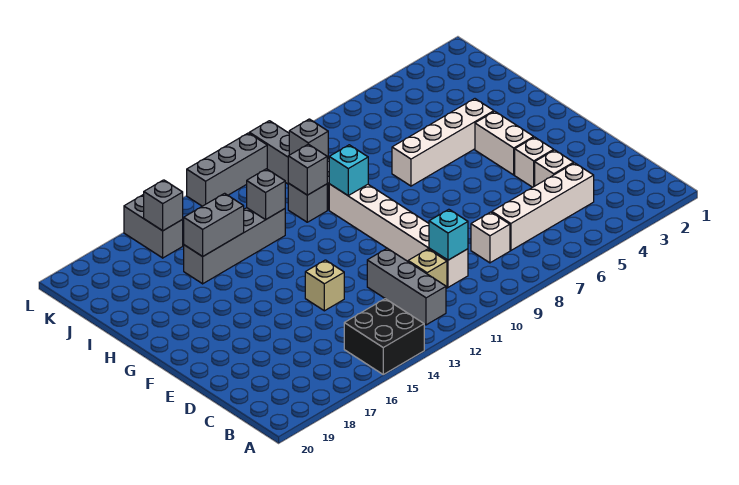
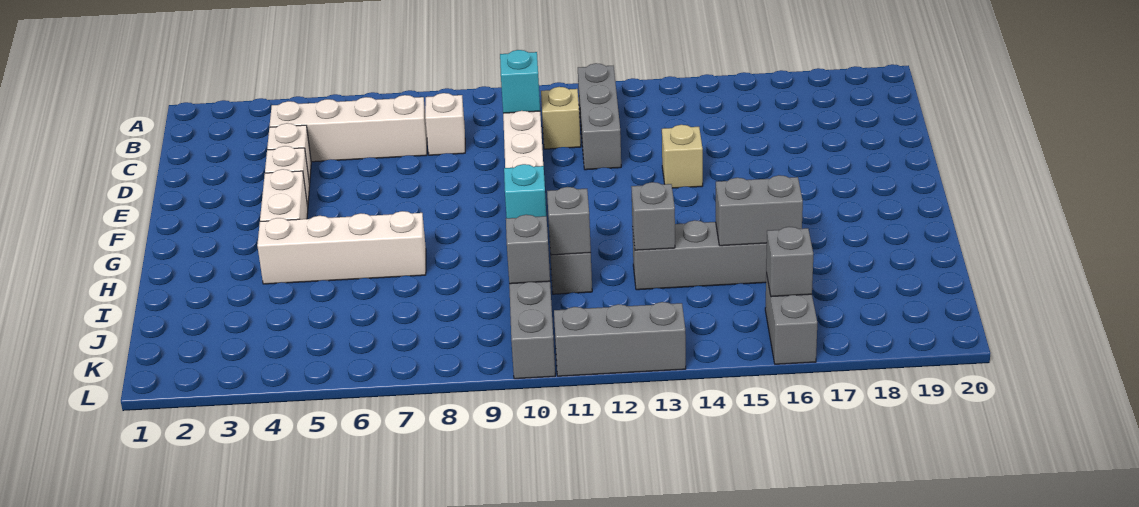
black brick A14:B15 level 1 -> none

